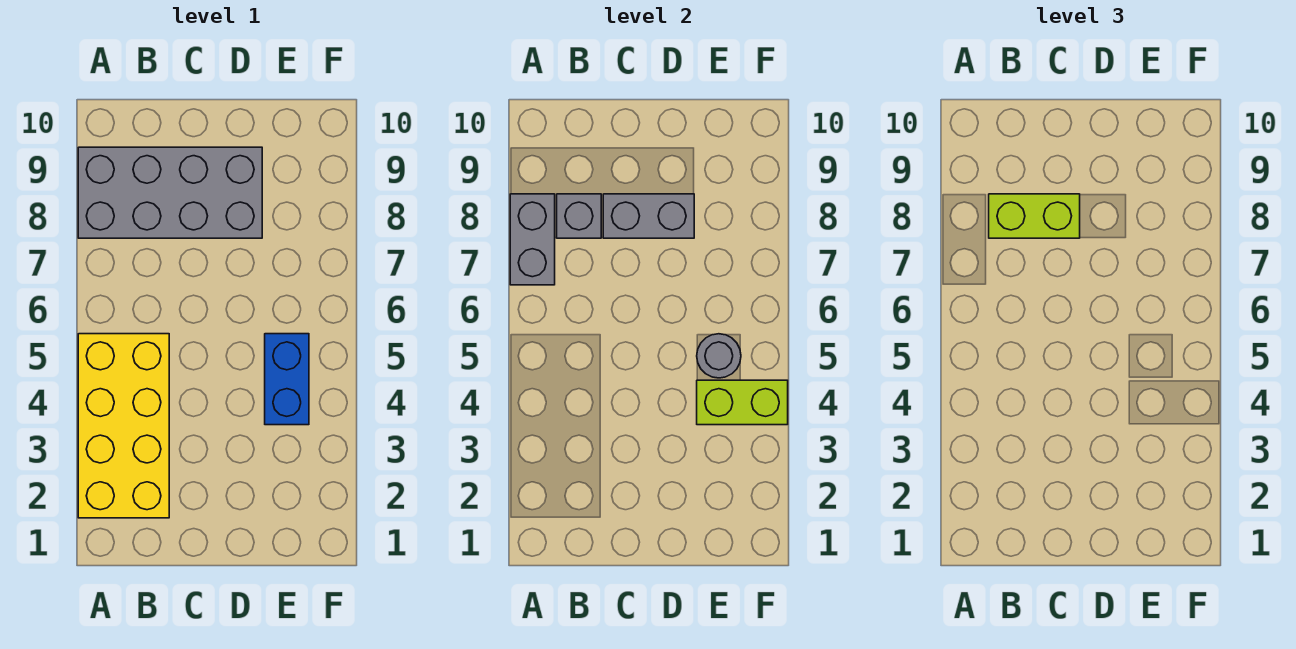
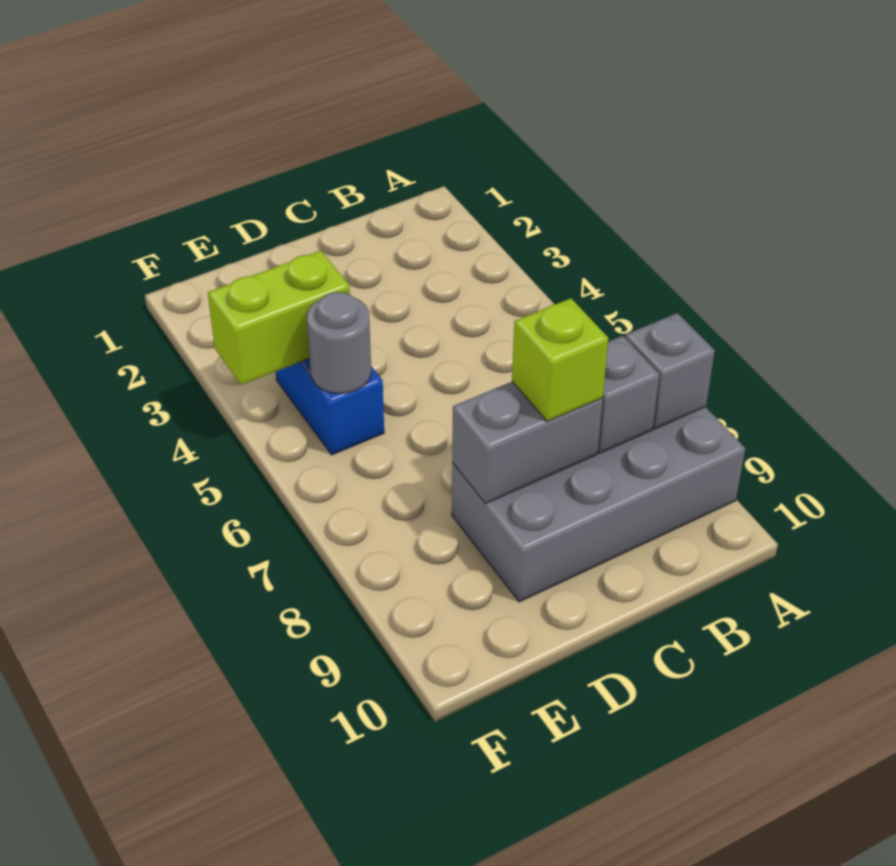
yellow brick A2:B5 level 1 -> none
grey brick A7:A8 level 2 -> grey brick A8 level 2
lime brick B8:C8 level 3 -> lime brick C8 level 3

